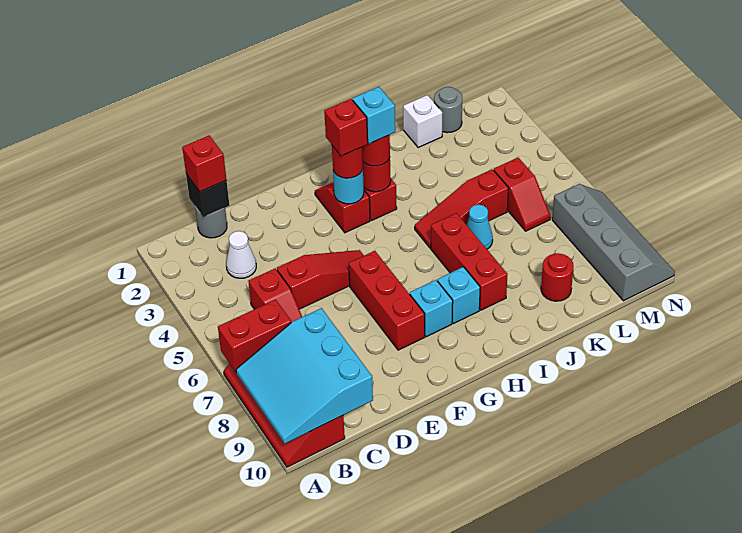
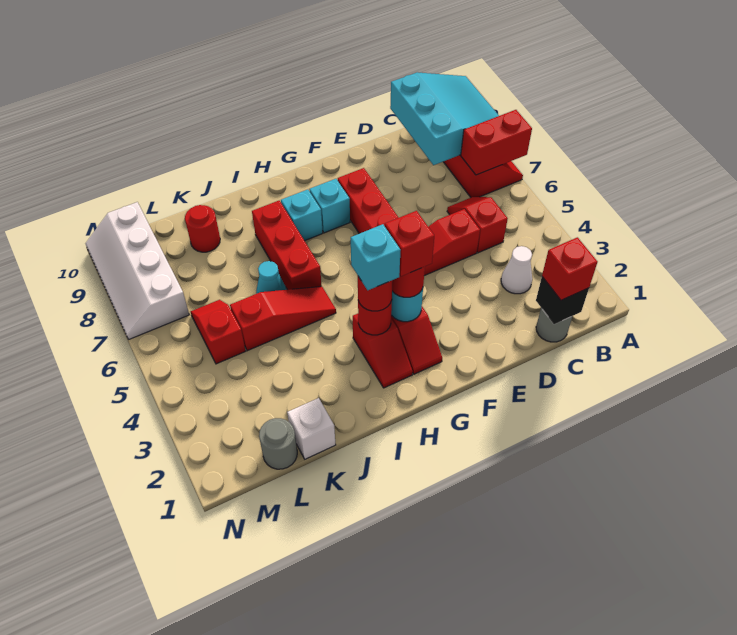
grey slope M7:N10 level 1 top M -> white slope M7:N10 level 1 top M

